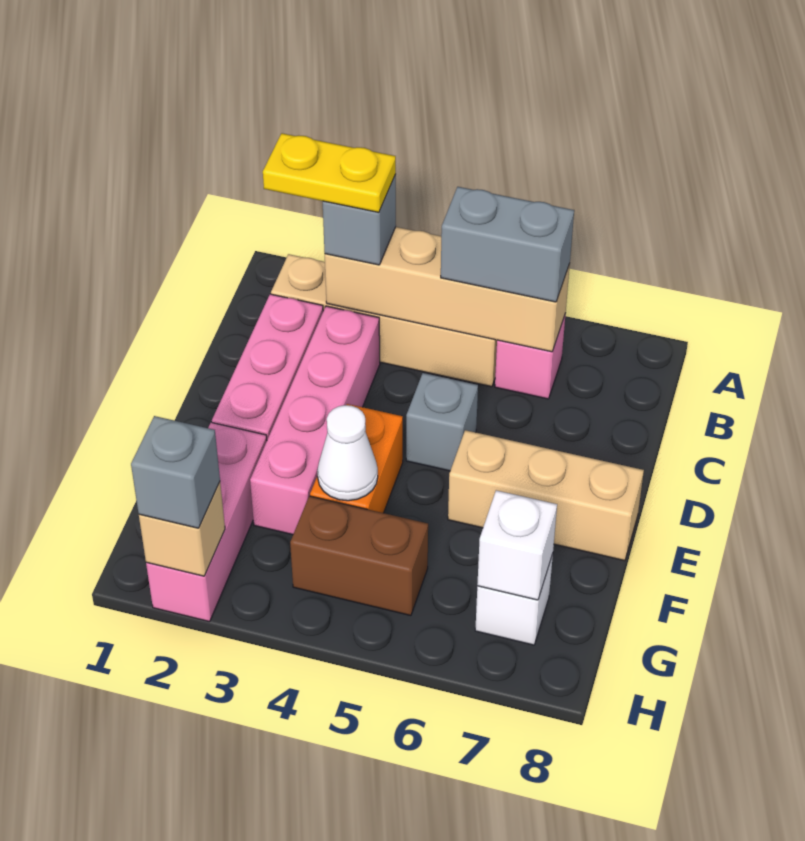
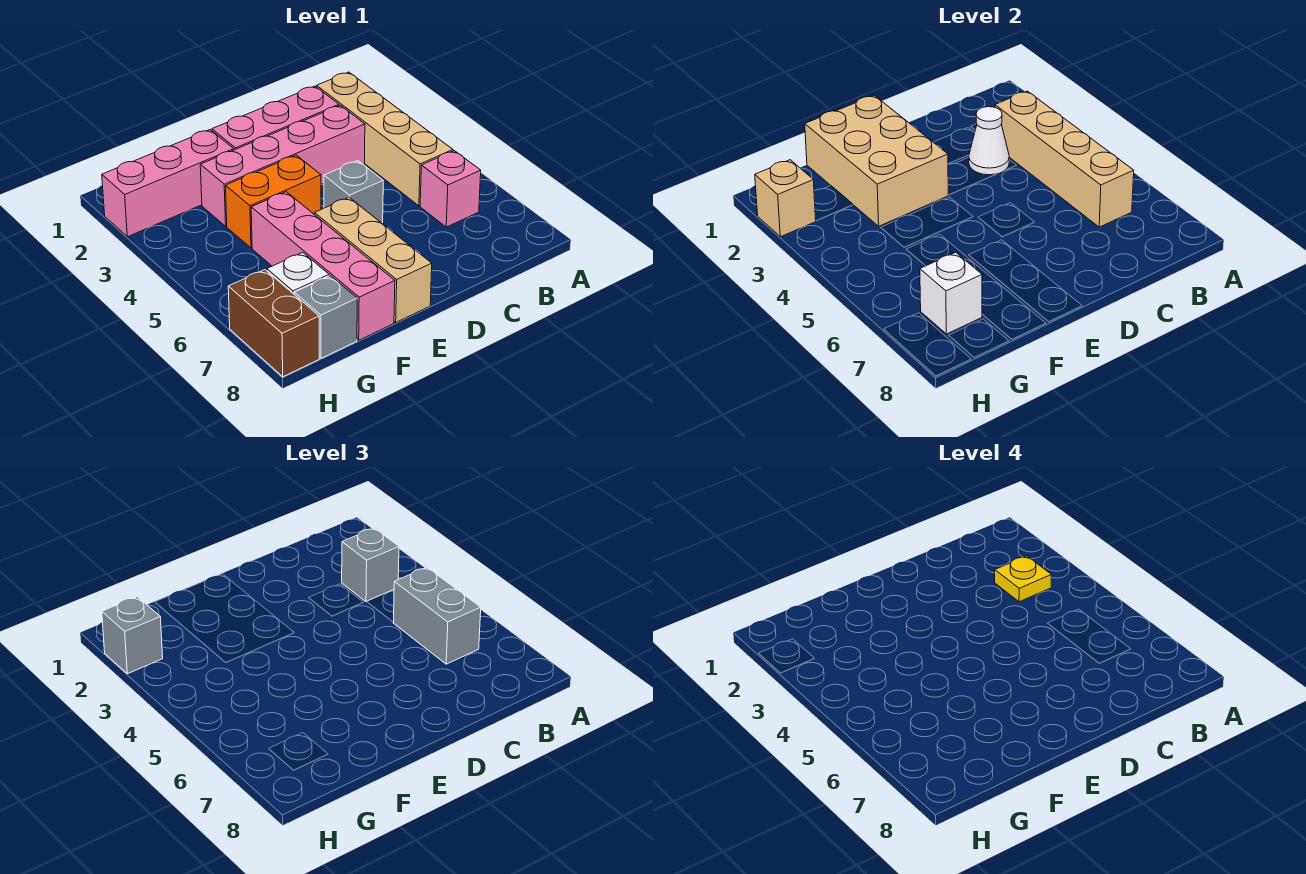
yellow plate B2:B3 level 4 -> yellow plate B3 level 4
none -> tan brick E1:F3 level 2
white cone F4 level 2 -> white cone C3 level 2
none -> pink brick F5:F8 level 1
brown brick G4:G5 level 1 -> brown brick H7:H8 level 1
none -> grey brick G8 level 1

